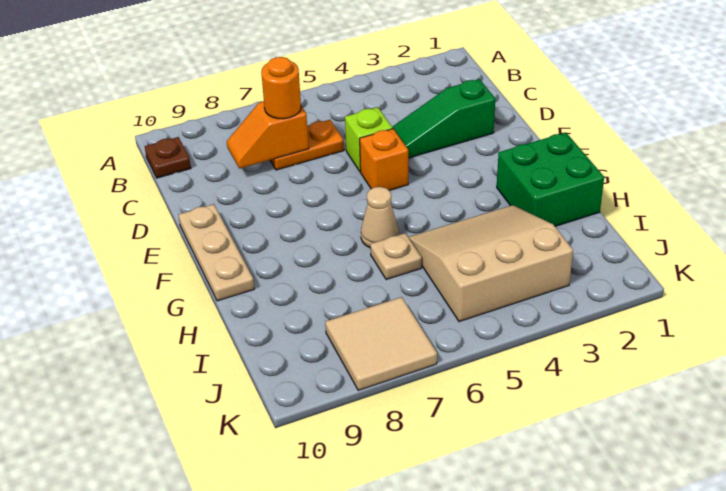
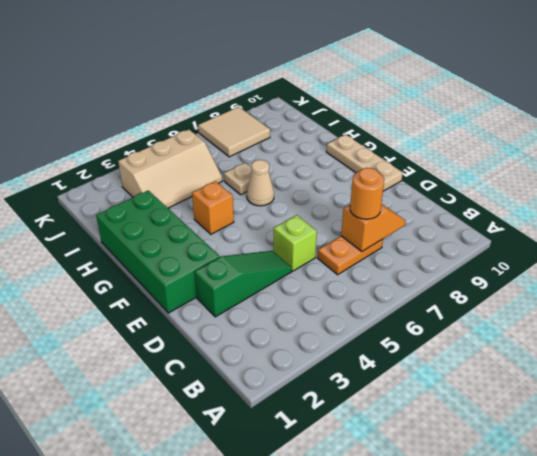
brown plate B10 level 1 -> none
orange brick E5 level 1 -> orange brick G4 level 1
green brick G1:H2 level 1 -> green brick E1:H2 level 1
tan slope H3:J5 level 1 top J -> tan slope I3:J5 level 1 top J

